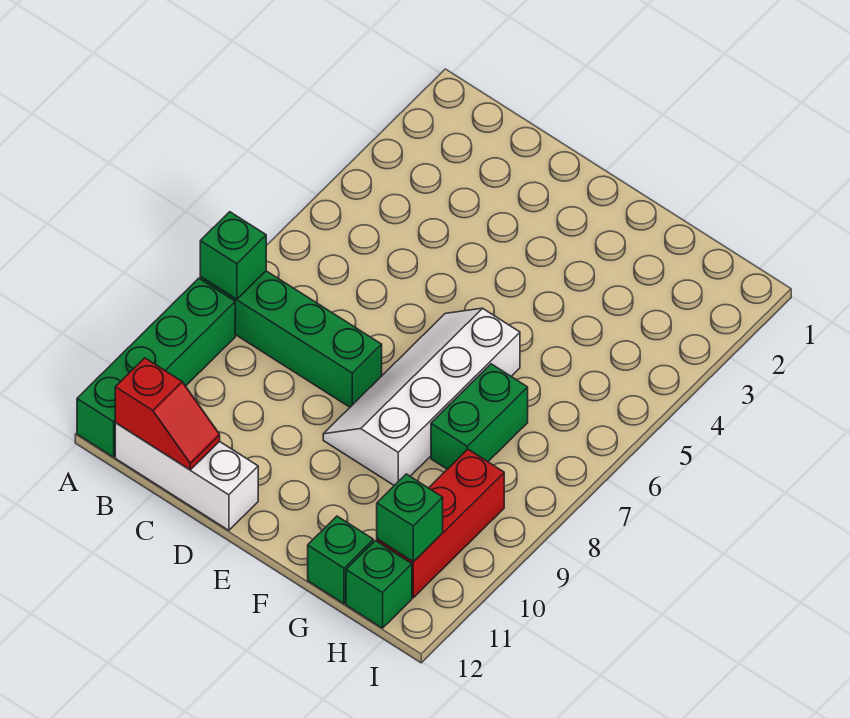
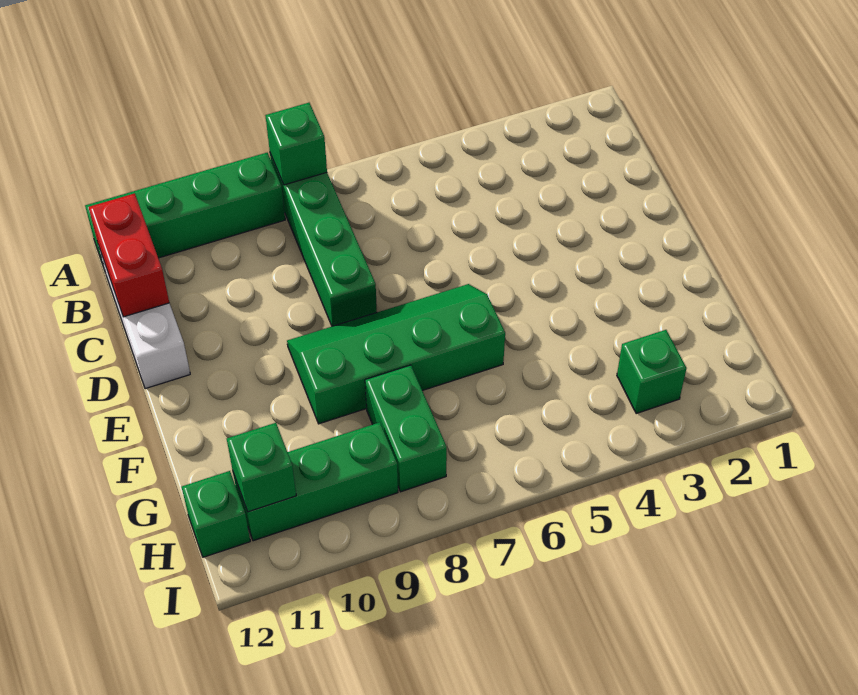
red slope B12:C12 level 2 top B -> red brick B12:C12 level 2
white slope E6:F9 level 1 top F -> green slope E6:F9 level 1 top F
green brick G7:G8 level 1 -> green brick G8:H8 level 1
green brick G12 level 1 -> green brick H3 level 1
red brick H9:H11 level 1 -> green brick H9:H11 level 1

